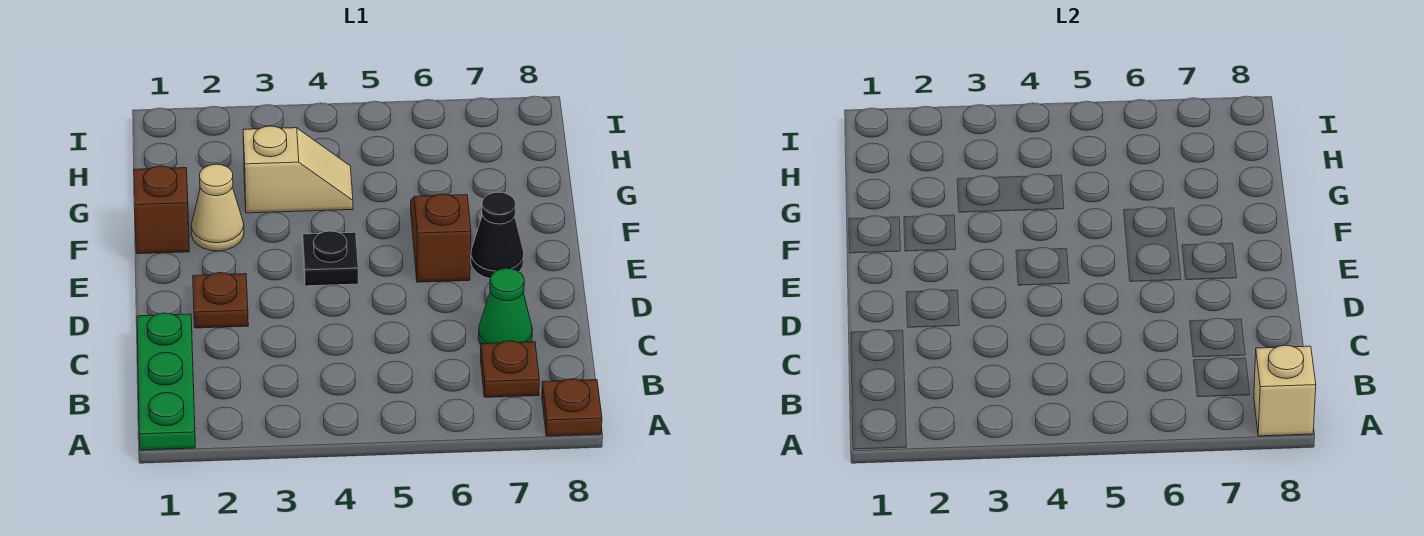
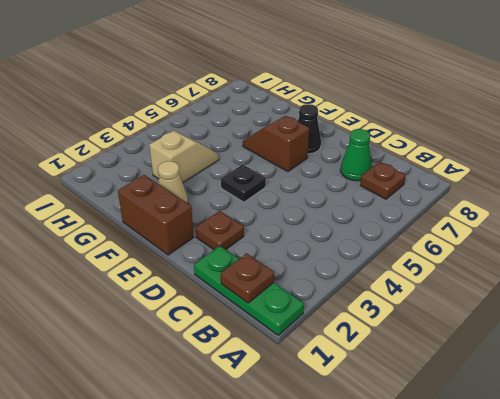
brown plate A8 level 1 -> brown plate B1 level 2
tan brick A8 level 2 -> none
brown brick F1 level 1 -> brown brick E1:F1 level 1

